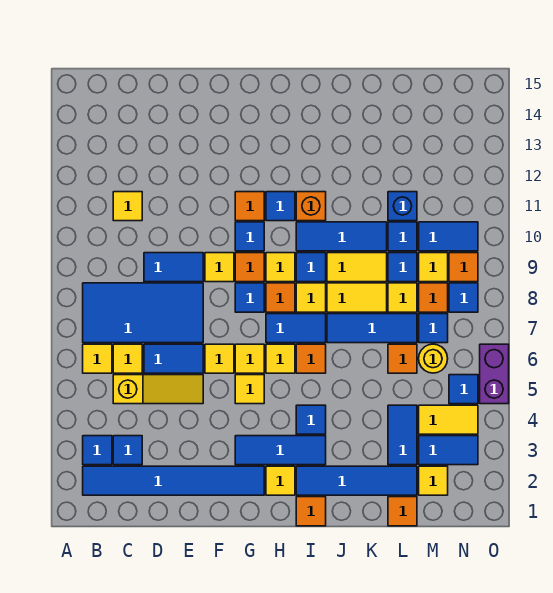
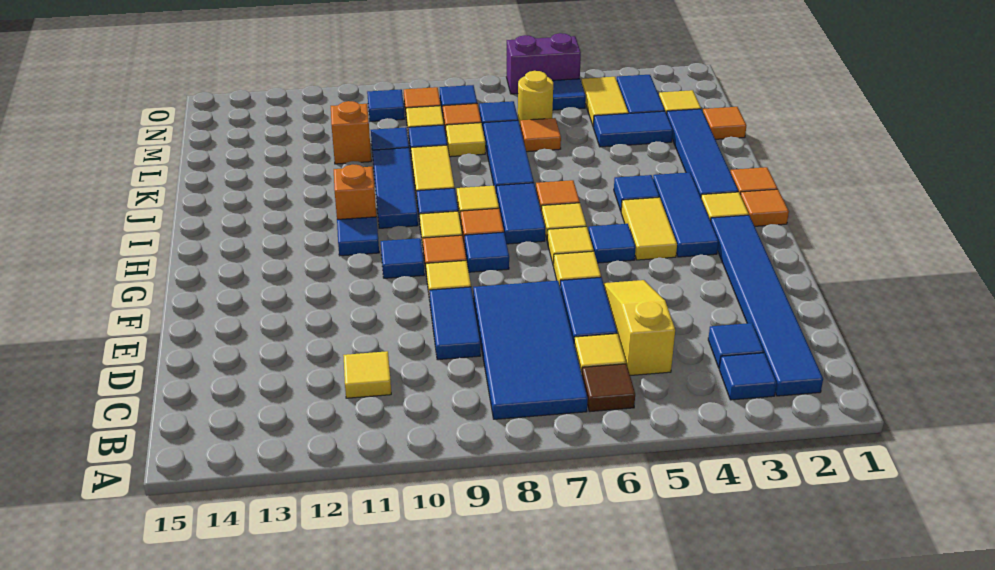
yellow tile B6 level 1 -> brown tile B6 level 1
yellow tile G5 level 1 -> blue tile G5 level 1
orange tile G11 level 1 -> orange tile H1 level 1
yellow tile J8:K8 level 1 -> yellow tile G4:H4 level 1
blue brick L11 level 1 -> orange brick L11 level 1
blue tile M10:N10 level 1 -> blue tile N10 level 1

